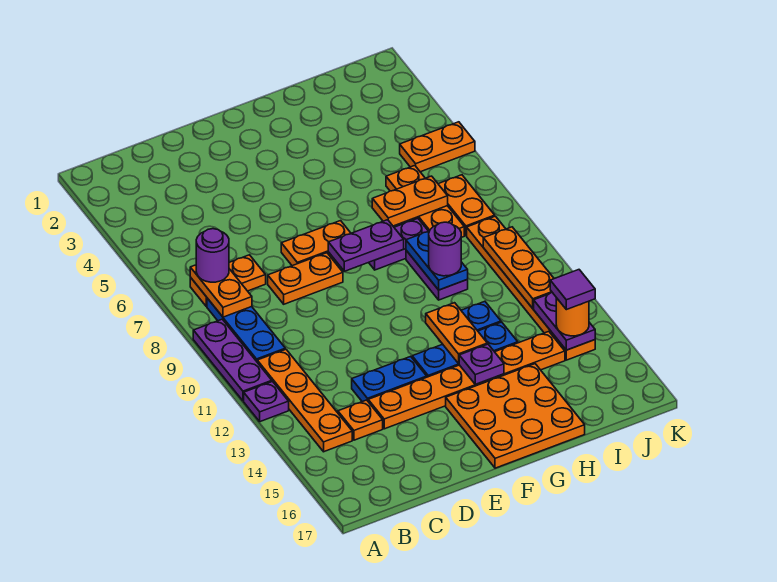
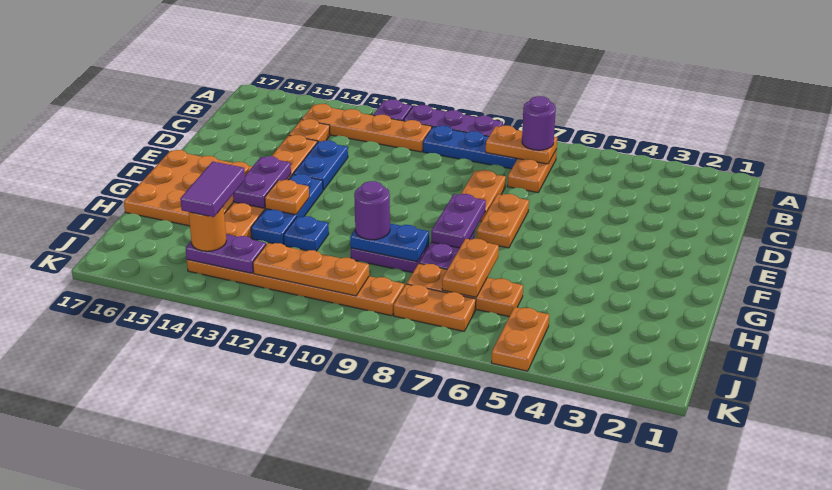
orange plate G12:G13 level 2 -> orange plate G13 level 2
purple plate G14 level 2 -> purple plate F14:G14 level 2
purple tile J14 level 4 -> purple tile I14:J14 level 4

